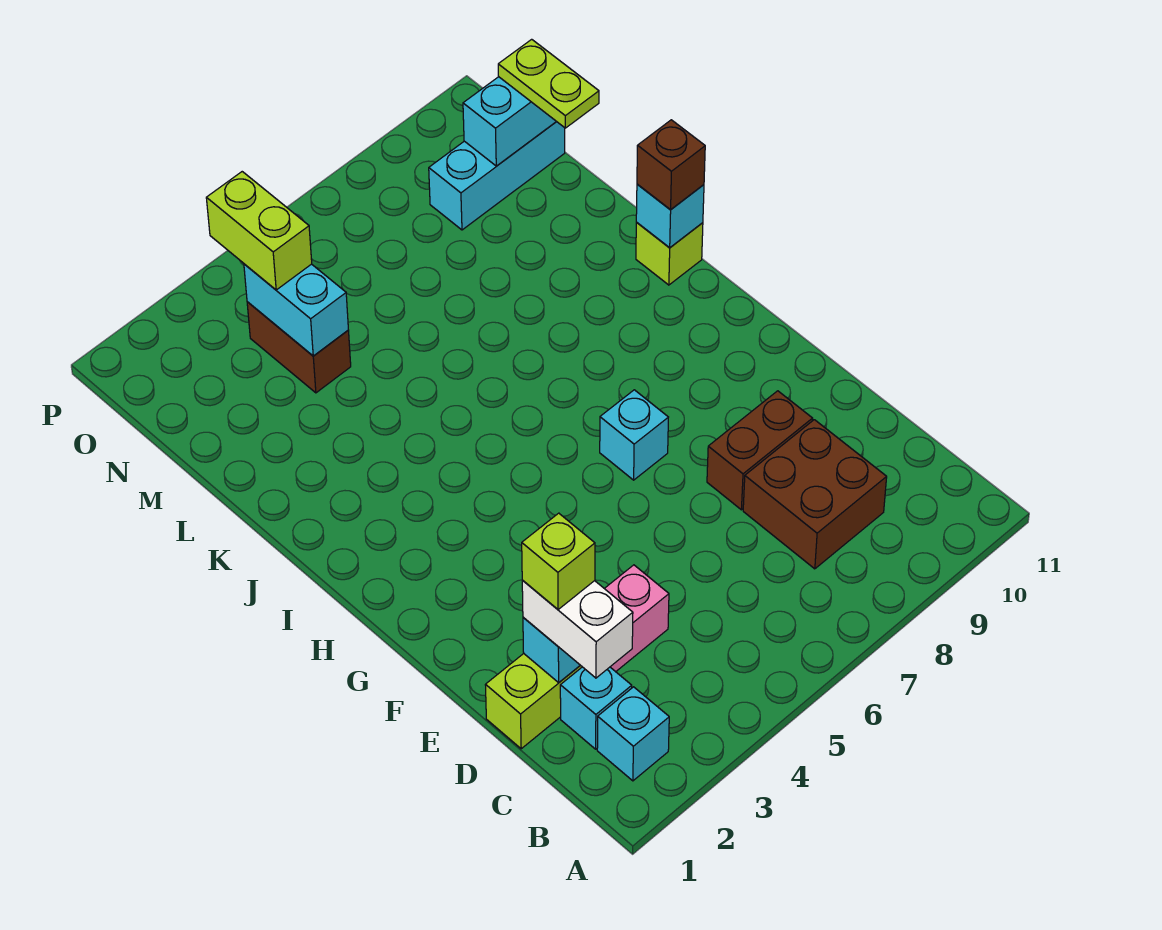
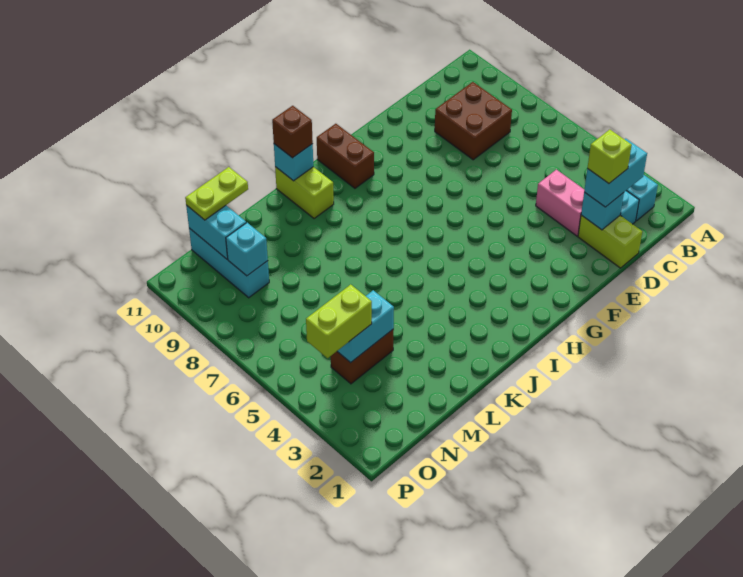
white brick C2:D2 level 3 -> cyan brick C2:D2 level 3
brown brick E8:E9 level 1 -> brown brick H10:H11 level 1
cyan brick G7 level 1 -> cyan brick N9 level 2
lime brick J11 level 1 -> lime brick J10:J11 level 1

